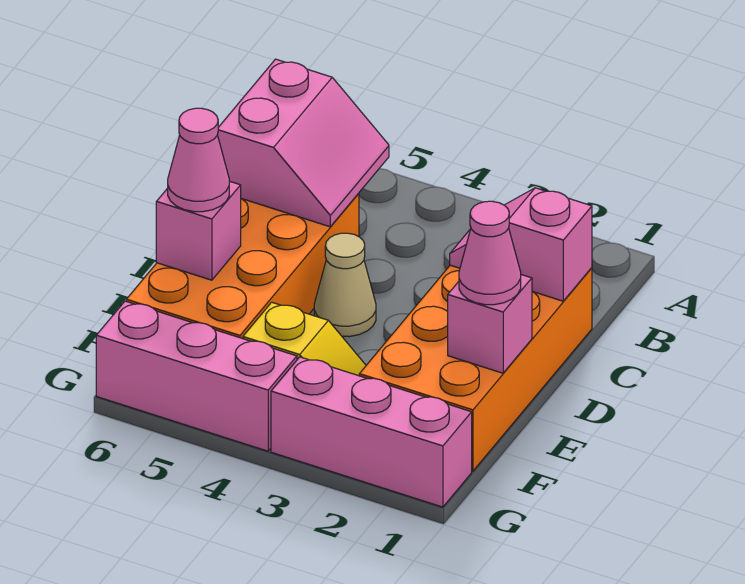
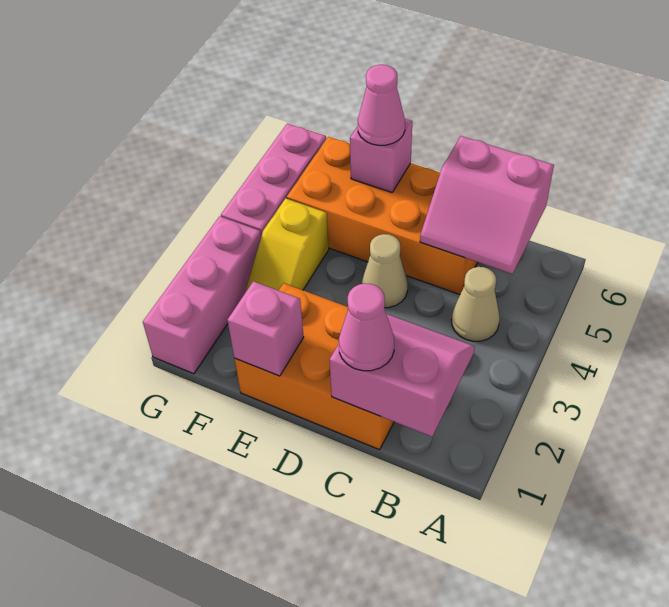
none -> tan cone B4 level 1
orange brick C1:F2 level 1 -> orange brick C1:E2 level 1
pink slope C1:C2 level 2 top 1 -> pink slope B1:C2 level 2 top 1
pink cone E1 level 3 -> pink cone C1 level 3

